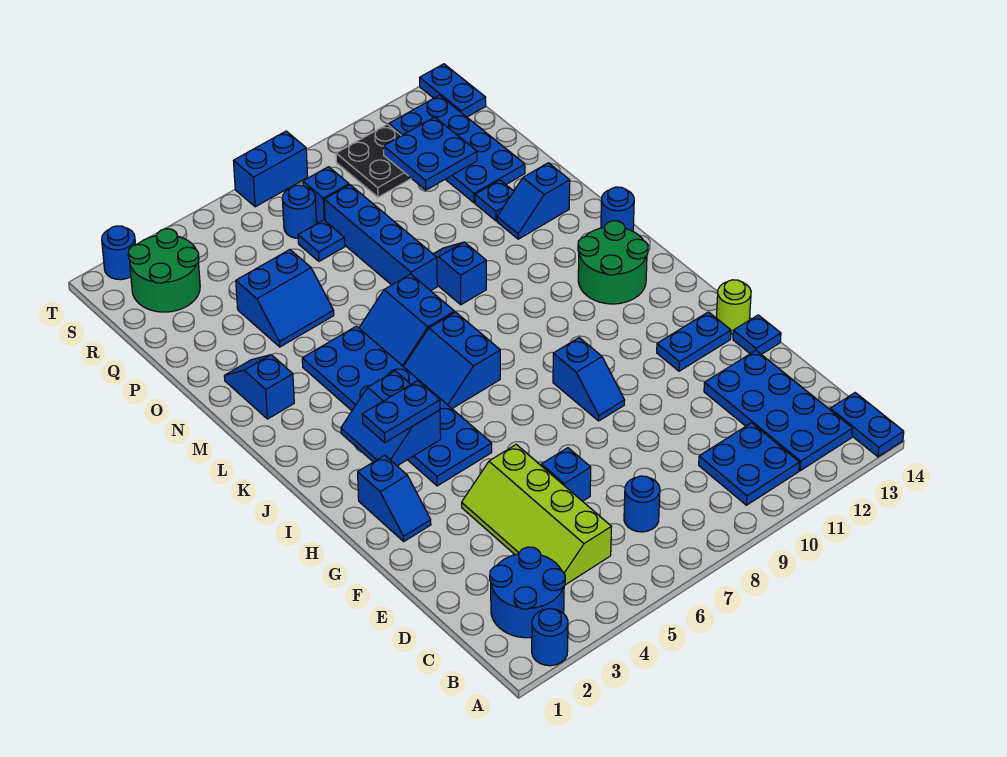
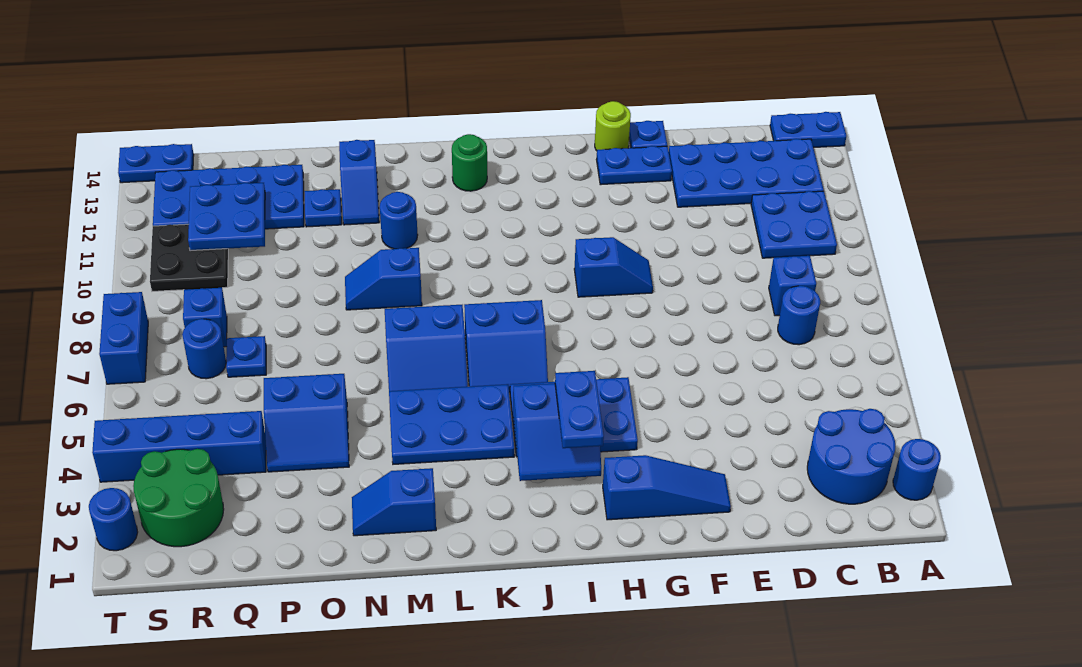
lime slope C4:F5 level 1 top 5 -> none
blue brick E6 level 1 -> blue brick C8 level 1
blue slope G2:H2 level 1 top H -> blue slope F2:H2 level 1 top H
blue plate G12:G13 level 1 -> blue plate F13:G13 level 1
green round brick J12:K13 level 1 -> green round brick K13 level 1
blue round brick L14 level 1 -> blue round brick M11 level 1
blue brick N8:Q8 level 1 -> blue brick Q4:T4 level 1
blue slope O4:P5 level 1 top P -> blue slope O4:P5 level 1 top 5

